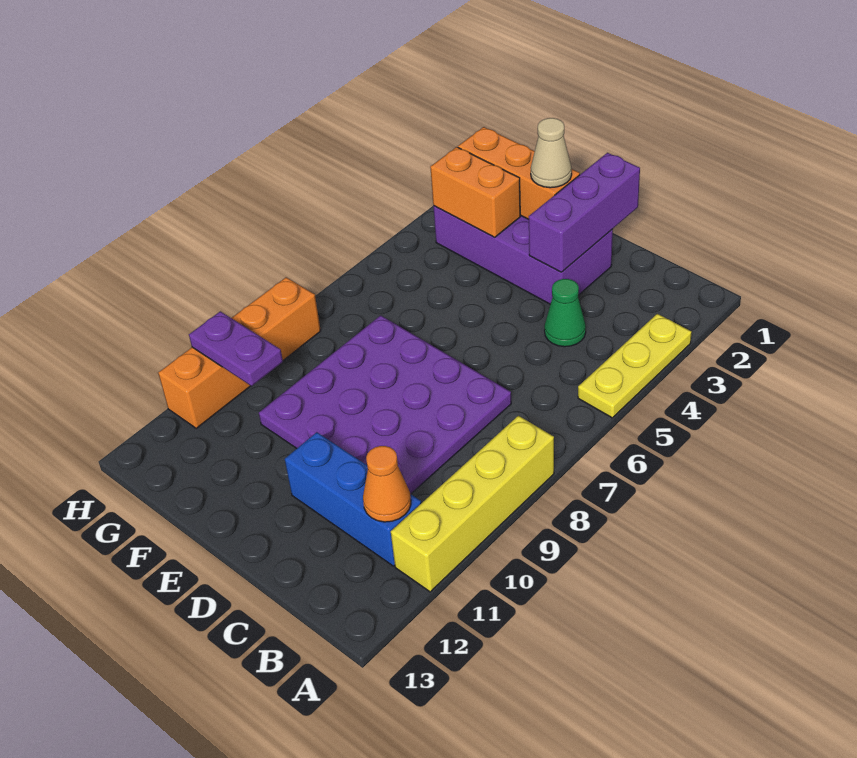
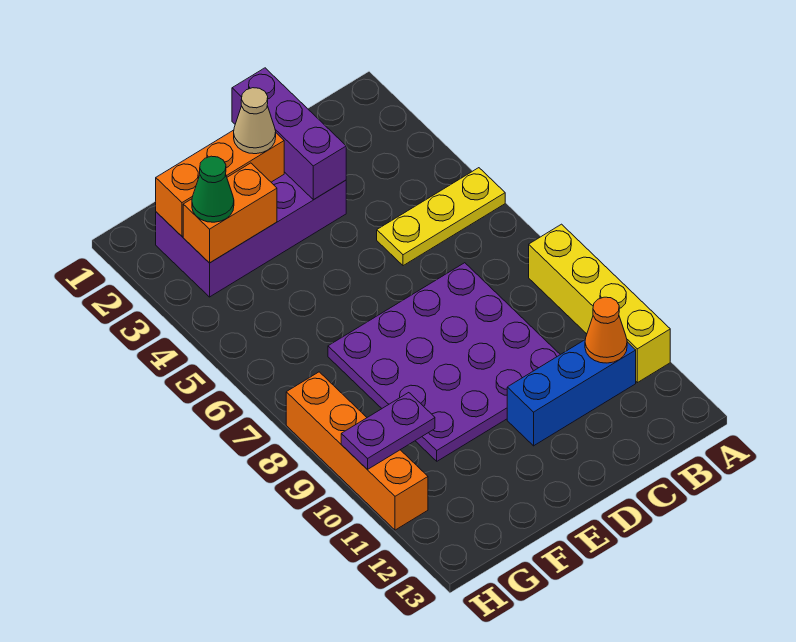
yellow plate A3:A5 level 1 -> yellow plate A5:C5 level 1
green cone C4 level 1 -> green cone G3 level 3

